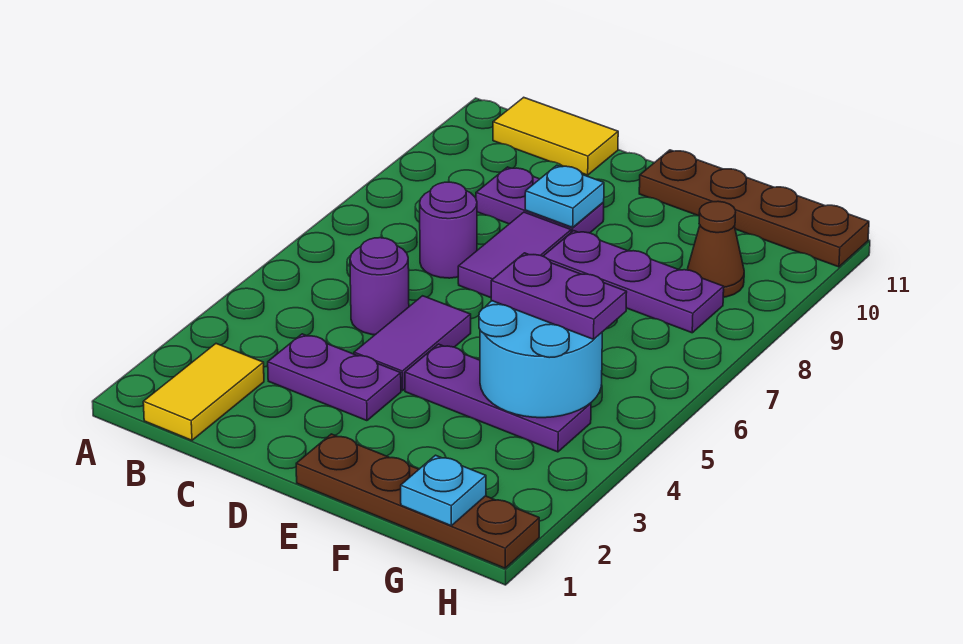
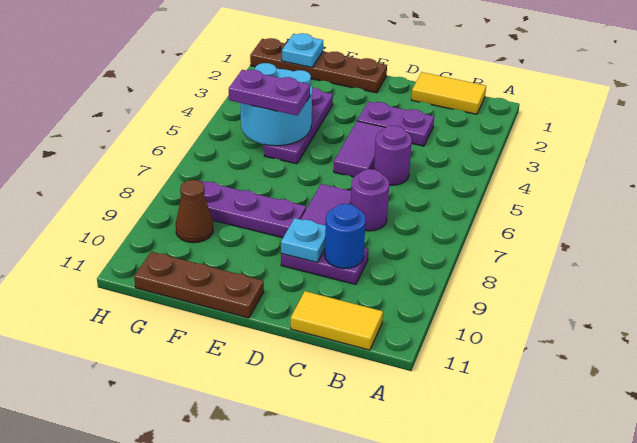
yellow tile B1:B2 level 1 -> yellow tile B1:C1 level 1
none -> blue round brick C9 level 2
purple plate E4:G4 level 1 -> purple plate F3:F5 level 1
brown plate E11:H11 level 1 -> brown plate E11:G11 level 1

